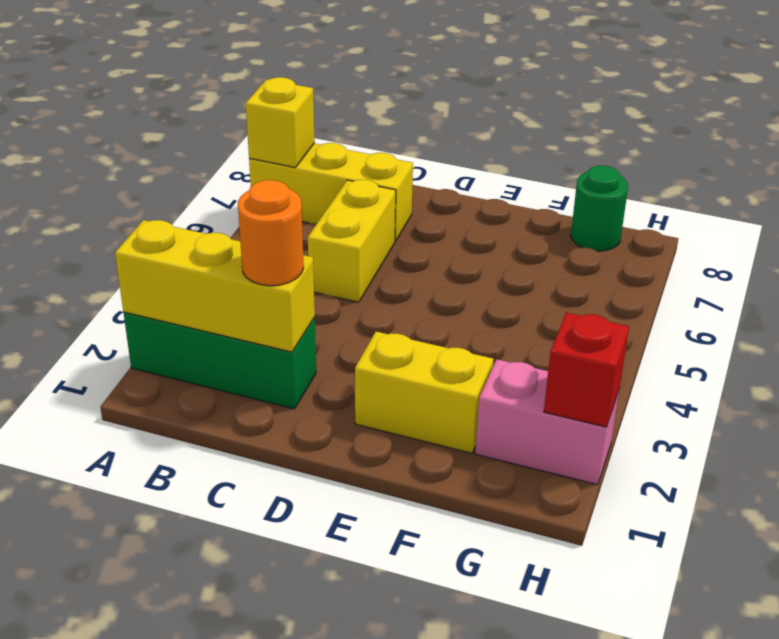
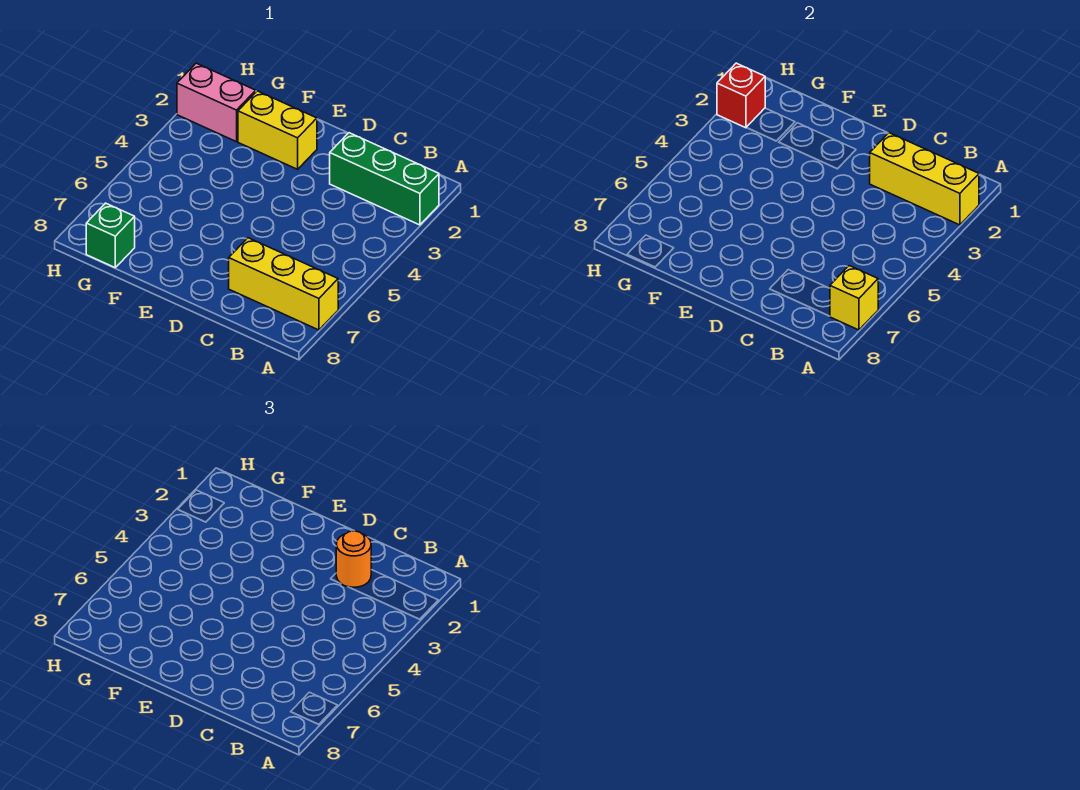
yellow brick C5:C6 level 1 -> none
green round brick G8 level 1 -> green brick G8 level 1

